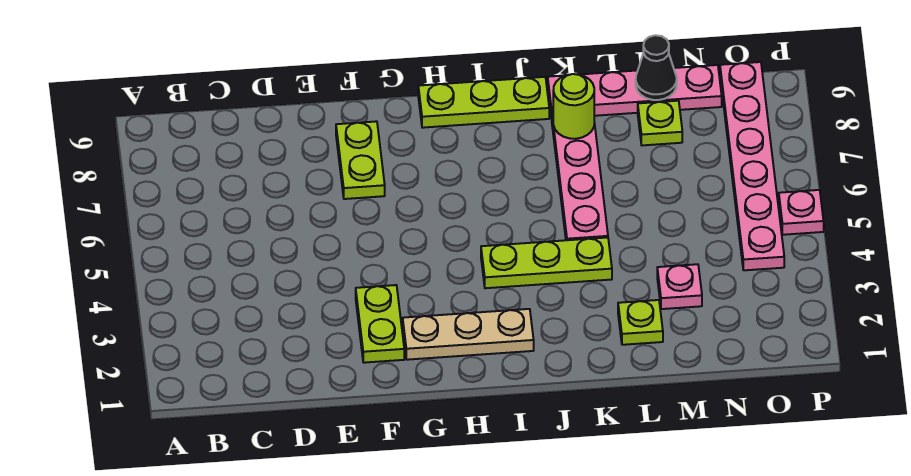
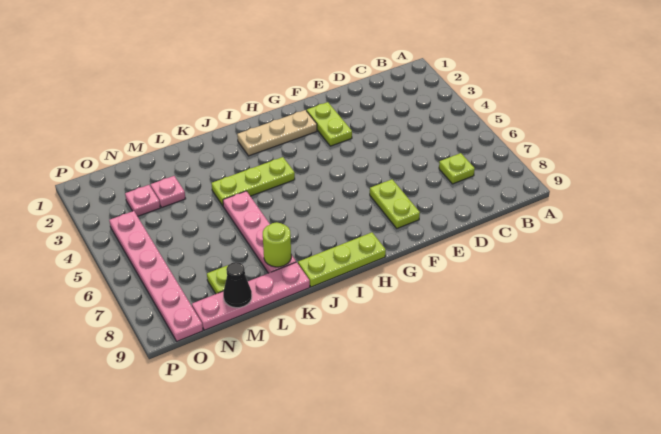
lime plate L2 level 1 -> lime plate C7 level 1
pink plate P5 level 1 -> pink plate N3 level 1

